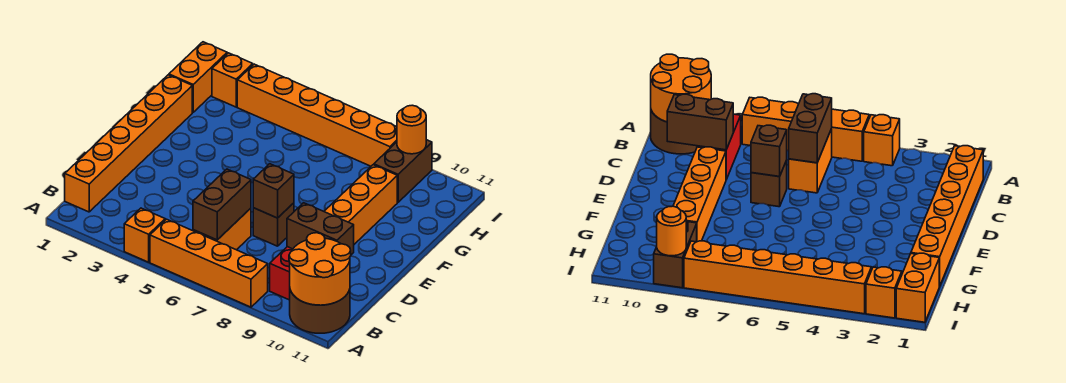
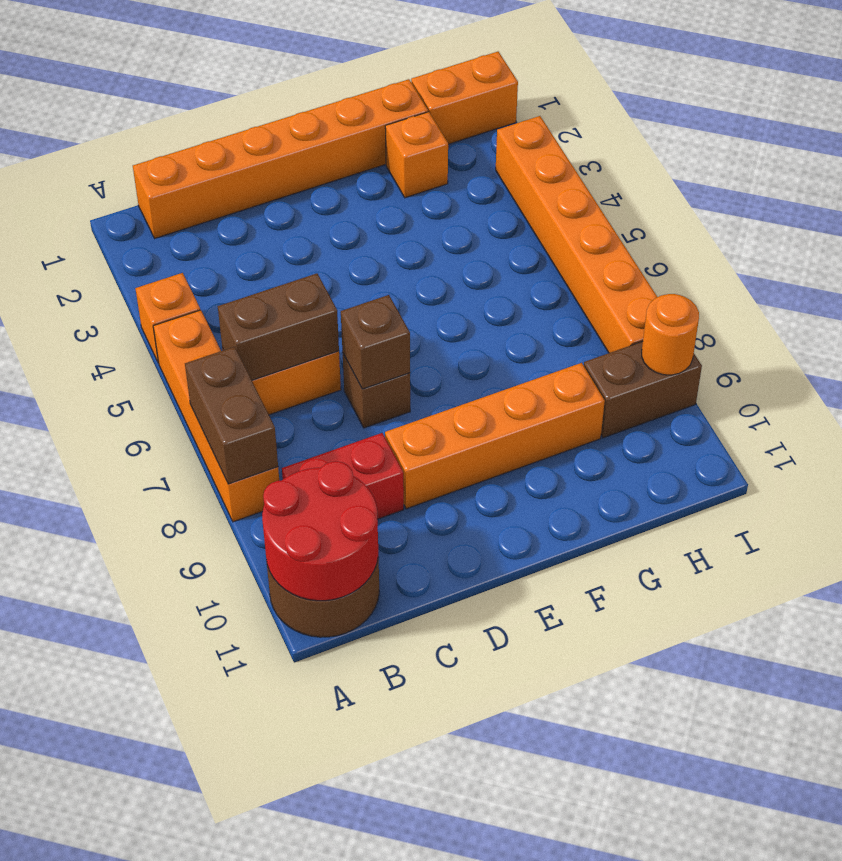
orange round brick A10:B11 level 2 -> red round brick A10:B11 level 2
brown brick C9:C10 level 2 -> brown brick A7:A8 level 2
orange brick I2 level 1 -> orange brick G2 level 1

